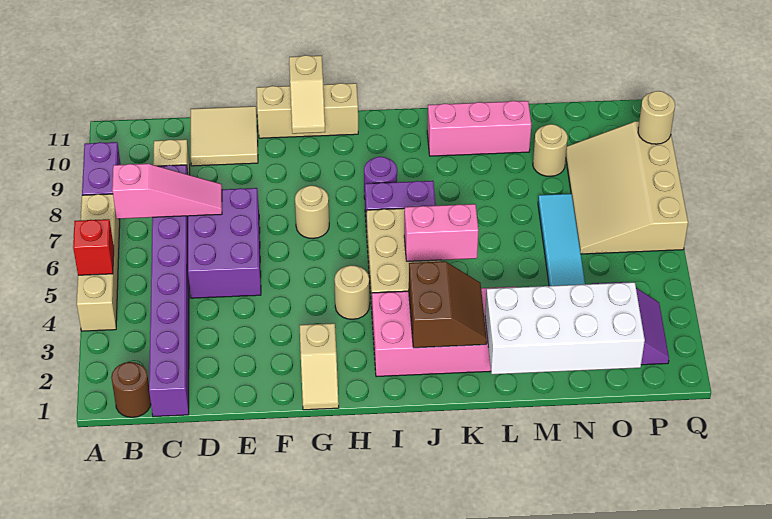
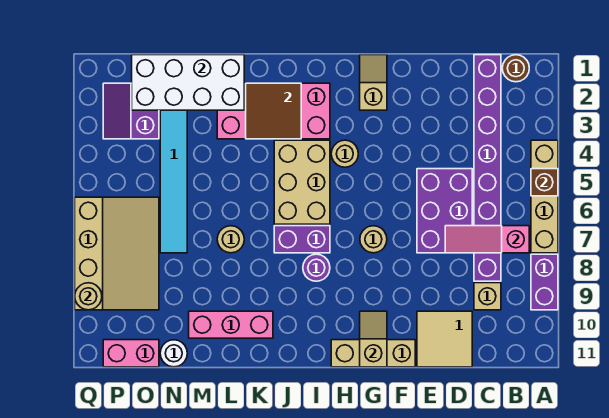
red brick A5 level 2 -> brown brick A5 level 2
brown slope J2:K3 level 2 top J -> brown tile J2:K3 level 2
pink brick J5:K5 level 2 -> pink brick O11:P11 level 1
tan round brick N9 level 1 -> tan round brick L7 level 1
none -> white round brick N11 level 1

